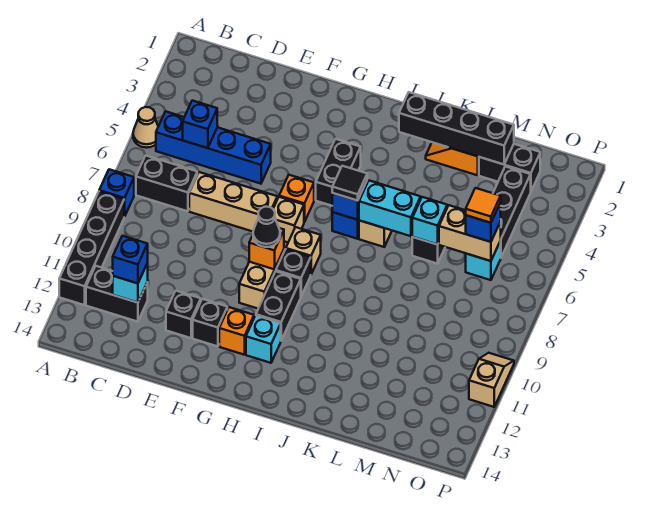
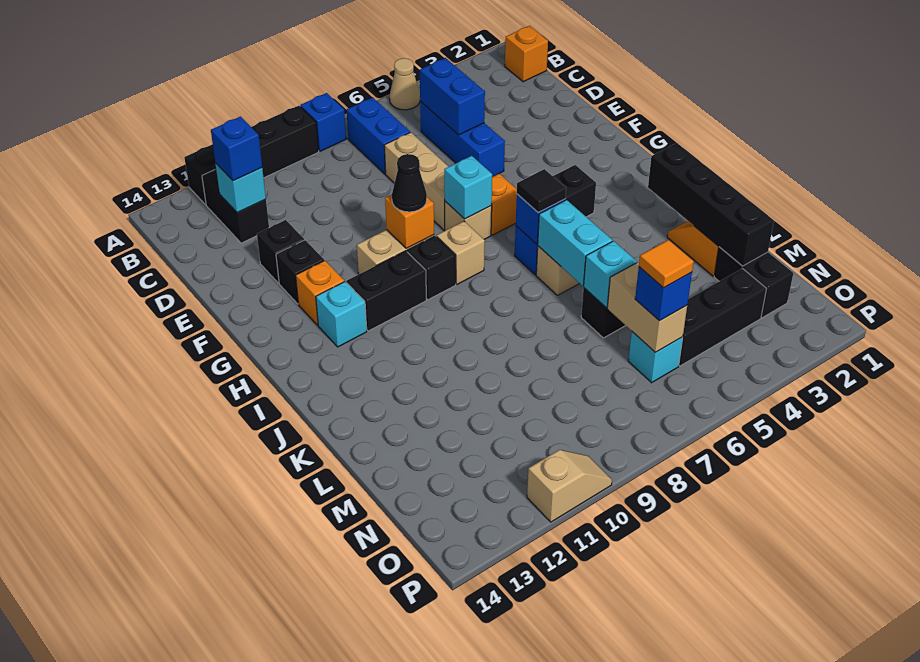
none -> orange brick B1 level 1
blue brick B5:E5 level 1 -> blue brick C5:E5 level 1
black brick B7:C7 level 1 -> blue brick B7:C7 level 1
blue brick C5 level 2 -> blue brick C5:D5 level 2
none -> cyan brick G7 level 2

